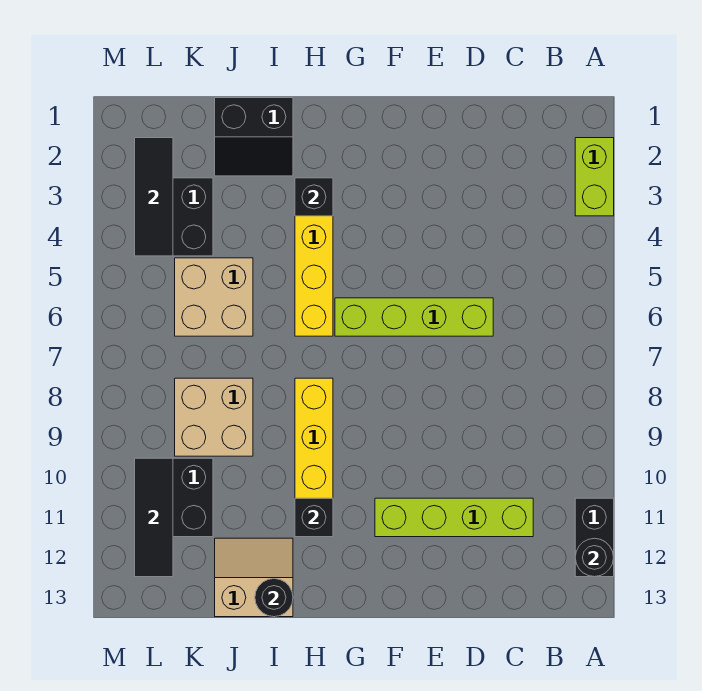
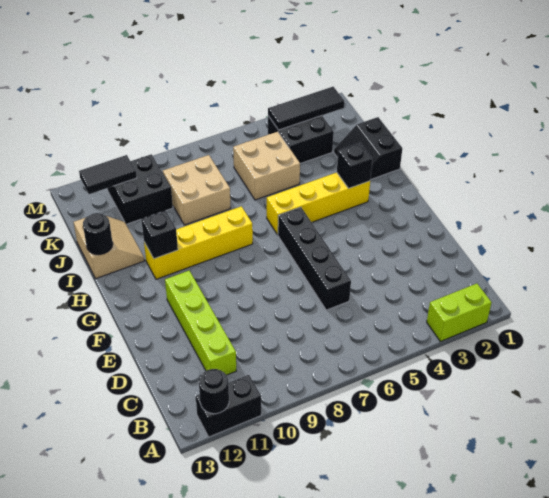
lime brick D6:G6 level 1 -> black brick D6:G6 level 1
black tile L10:L12 level 2 -> black tile L11:L12 level 2

